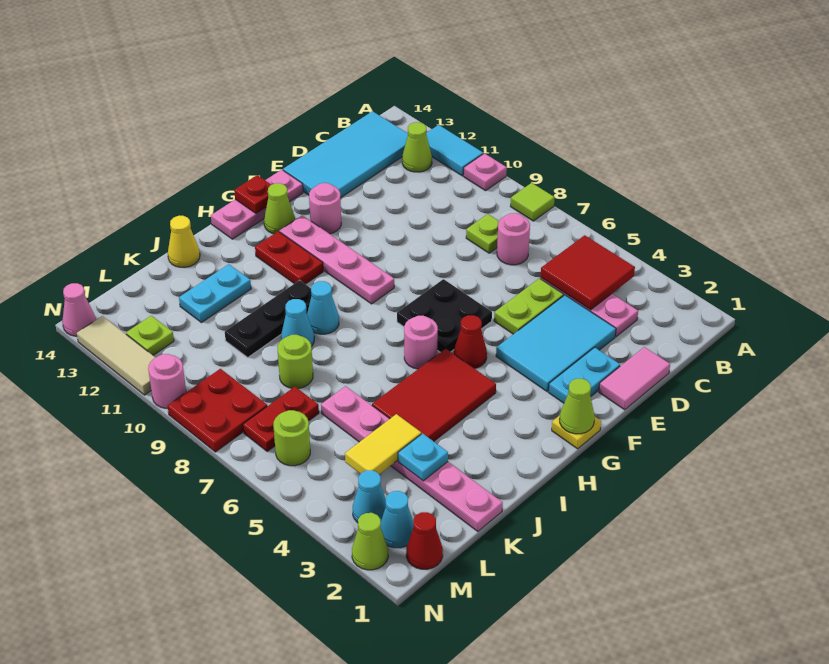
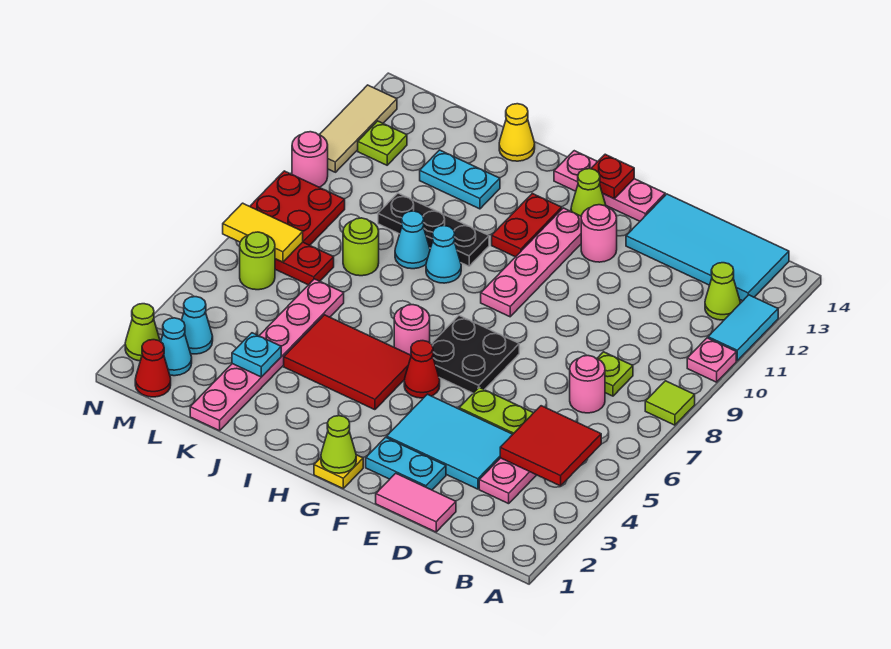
yellow tile K4:L4 level 2 -> yellow tile M7:N7 level 2
pink cone N14 level 1 -> none

